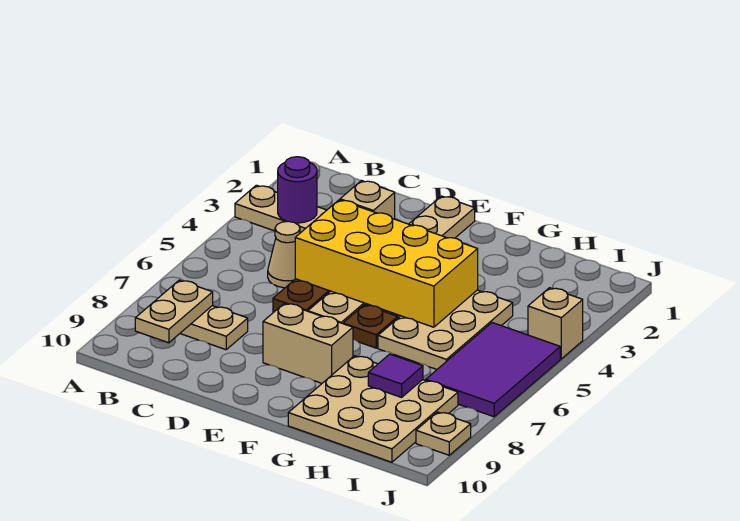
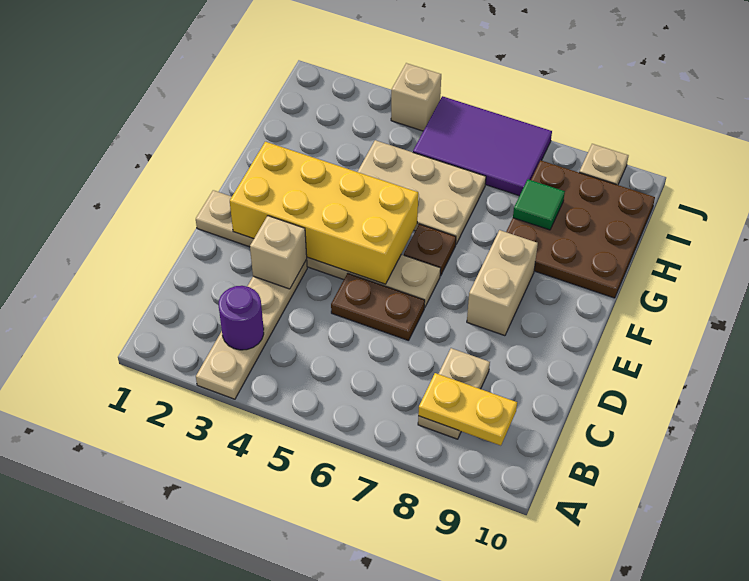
tan plate B8:B9 level 2 -> yellow plate B8:B9 level 2
tan cone C5 level 1 -> none
yellow brick D4:G5 level 2 -> yellow brick E2:F5 level 2
tan plate G8:I10 level 1 -> brown plate G8:I10 level 1
purple tile H8 level 2 -> green tile H8 level 2

